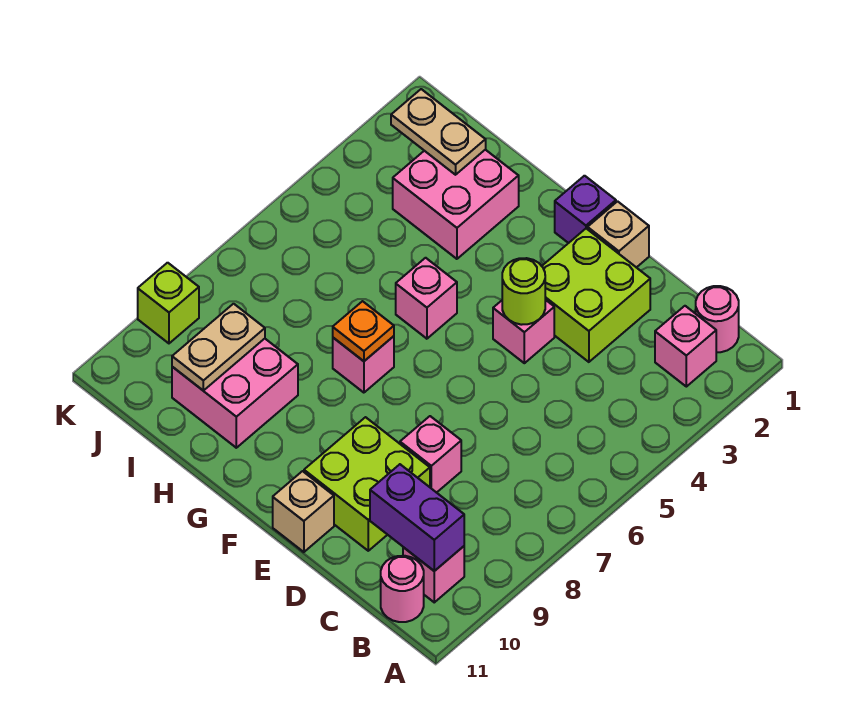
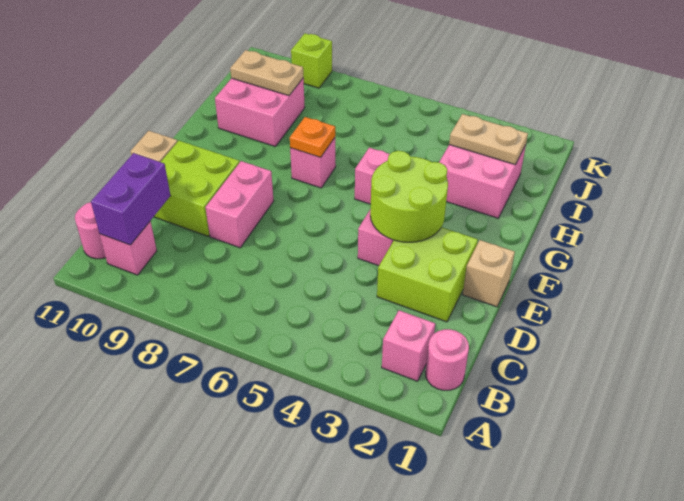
pink brick D8 level 1 -> pink brick D8:E8 level 1
lime round brick E4 level 2 -> lime round brick E3:F4 level 2
purple brick F1 level 1 -> none
tan plate I2:J2 level 2 -> tan plate I2:I3 level 2

